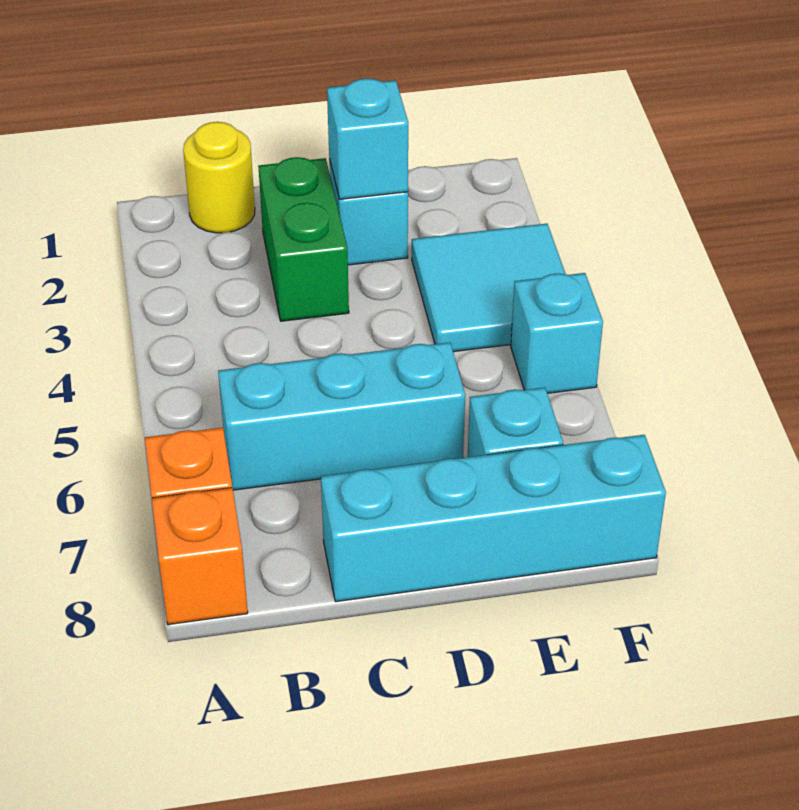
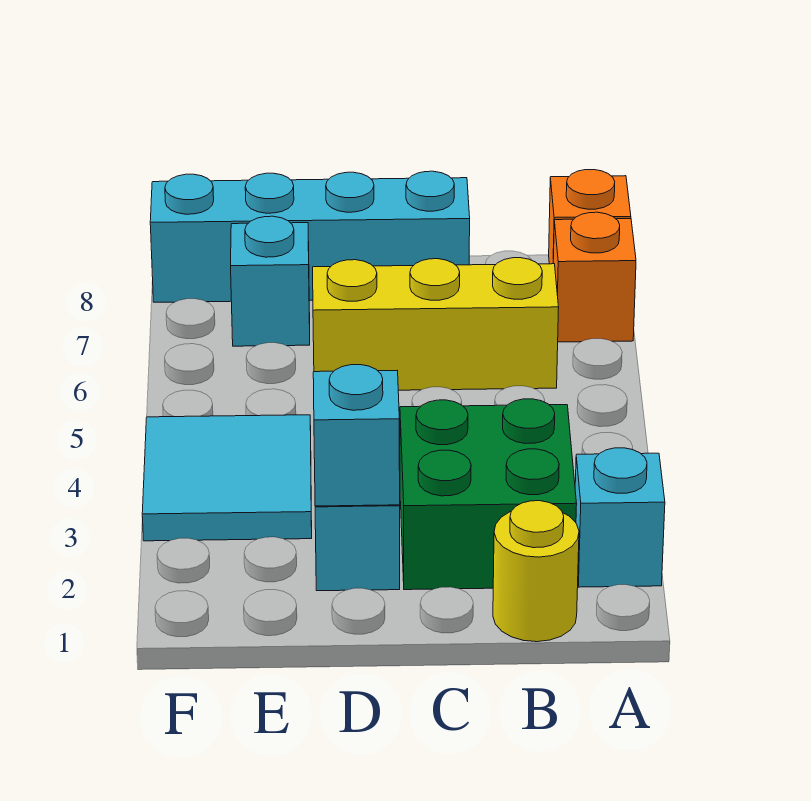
cyan brick B6:D6 level 1 -> yellow brick B6:D6 level 1
green brick C2:C3 level 1 -> green brick B2:C3 level 1
cyan brick F5 level 1 -> cyan brick A2 level 1

